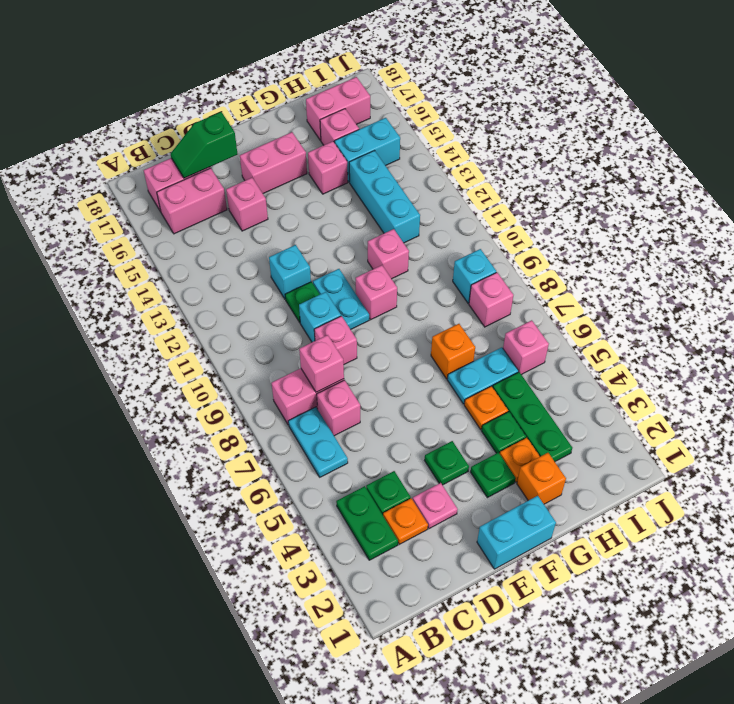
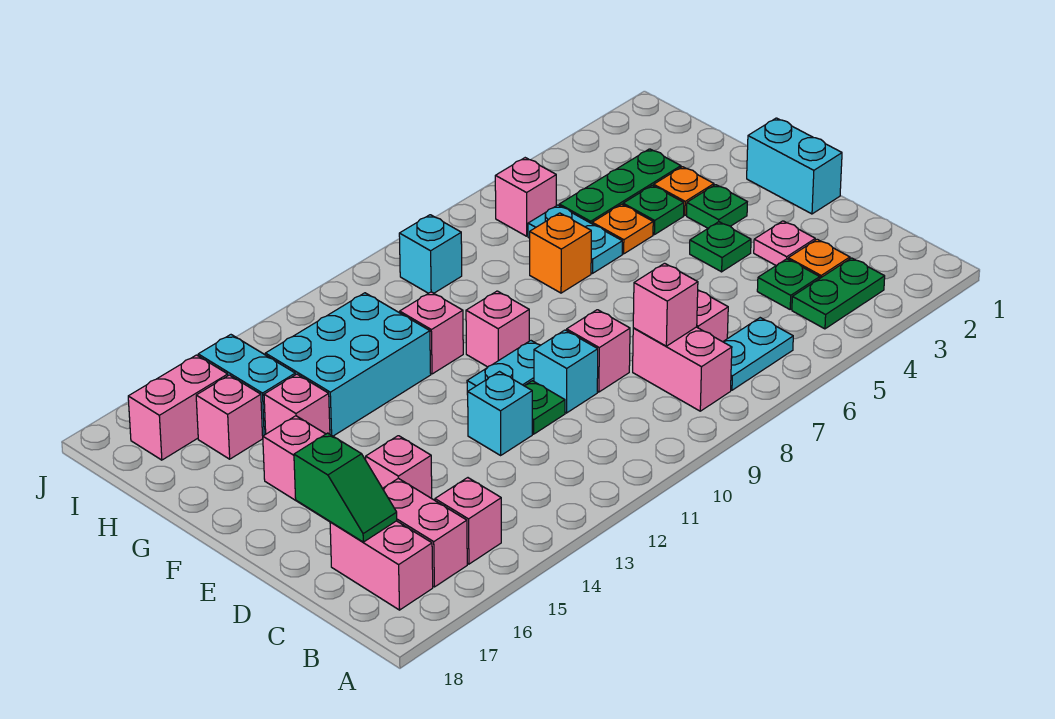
orange brick G2 level 1 -> none
cyan brick H12:H14 level 1 -> cyan brick G12:H14 level 1
pink brick H17:I17 level 1 -> pink brick I16:I17 level 1
pink brick I8 level 1 -> pink brick B15 level 1

